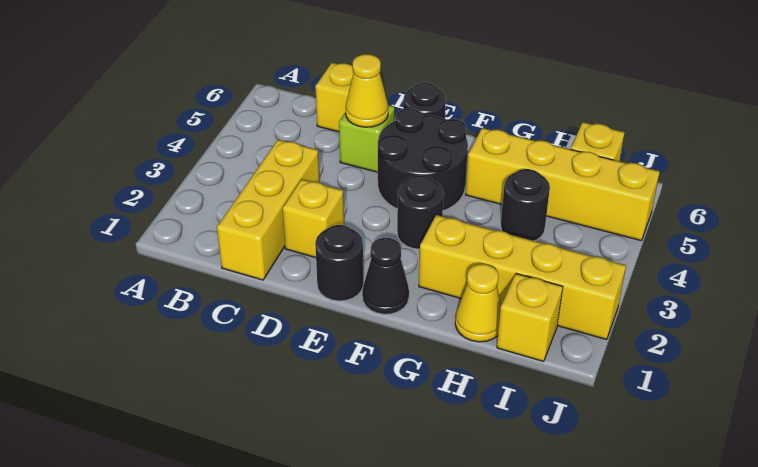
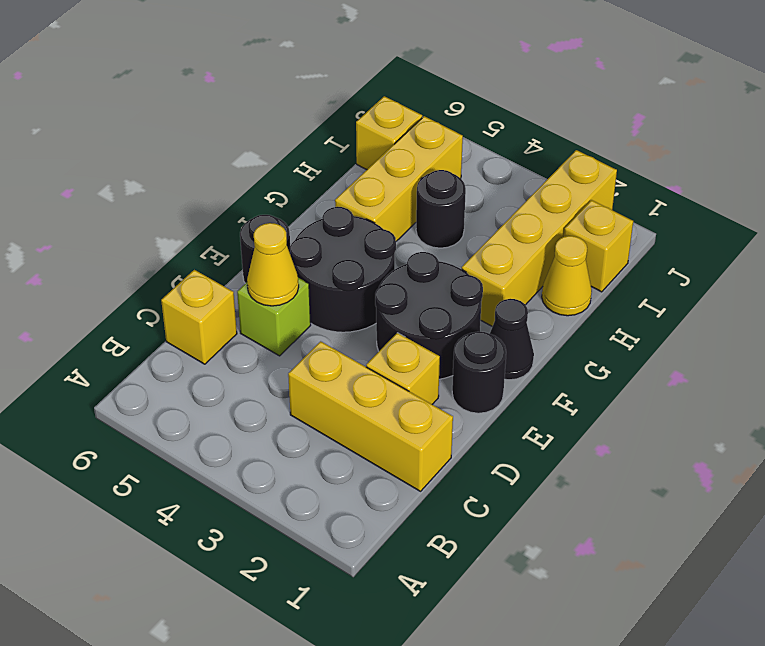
black round brick F3 level 1 -> black round brick E2:F3 level 1
yellow brick G5:J5 level 1 -> yellow brick G5:I5 level 1

